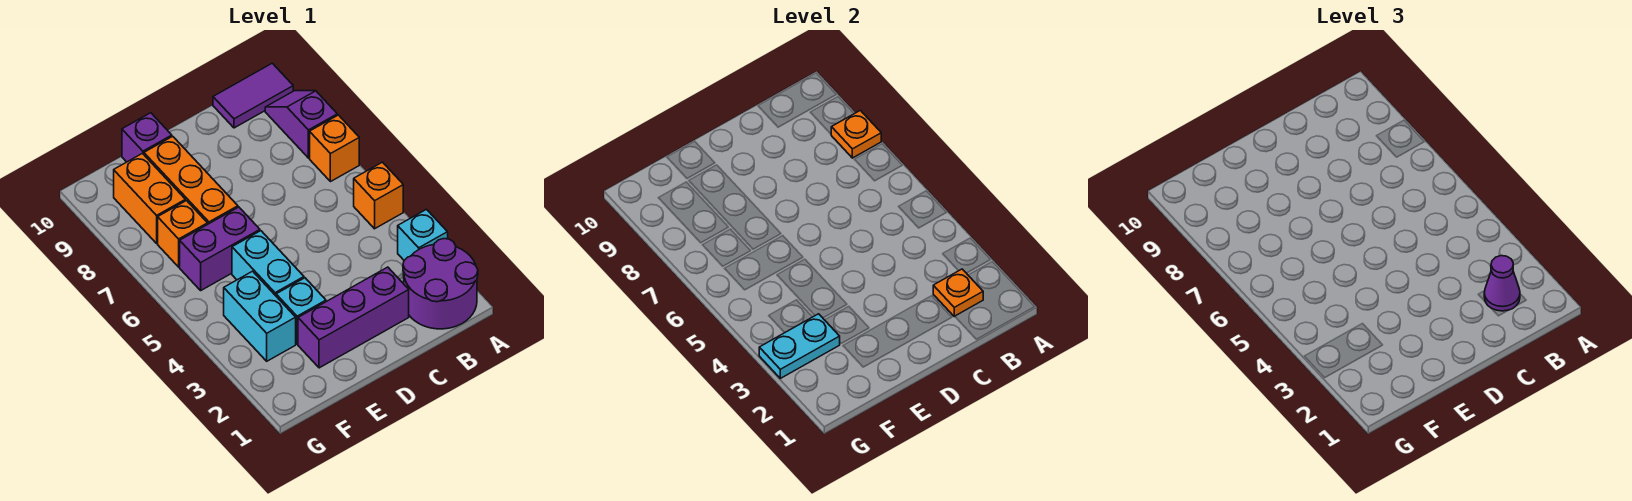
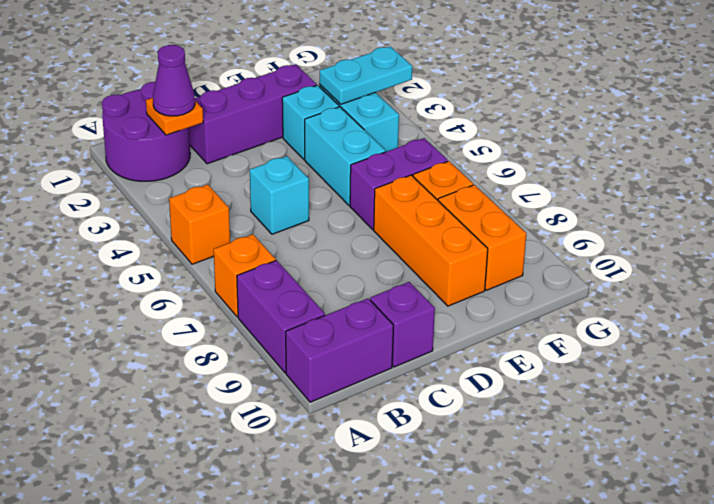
cyan brick A3 level 1 -> cyan brick C5 level 1
purple slope A8:A9 level 1 top 8 -> purple brick A8:A9 level 1
orange plate A8 level 2 -> none
purple tile A10:B10 level 1 -> purple brick A10:B10 level 1
purple brick E10 level 1 -> purple brick C10 level 1

